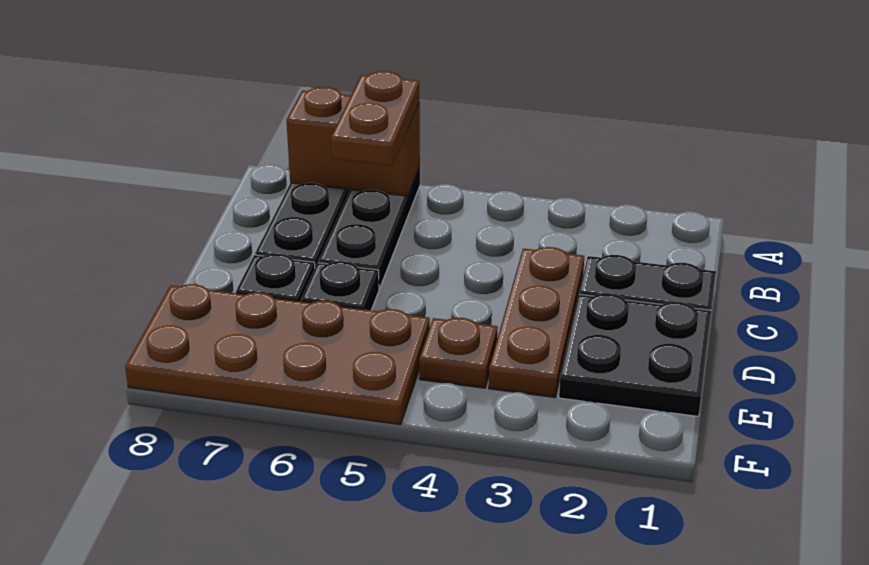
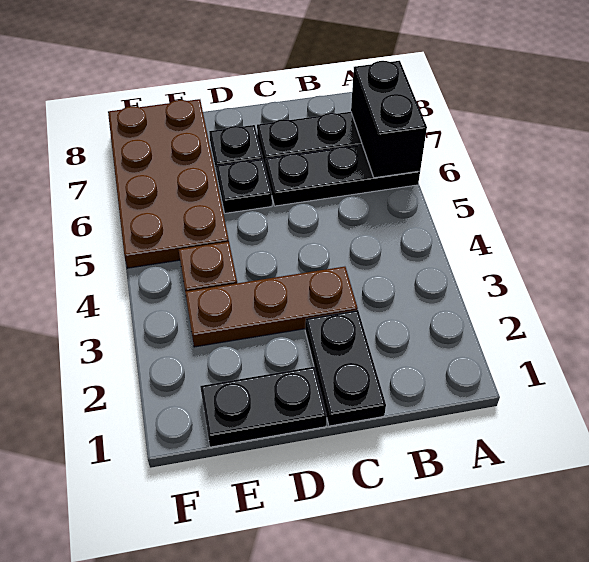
brown brick A6:A7 level 2 -> black brick A6:A7 level 2
brown plate A6:B6 level 3 -> none
black plate D1:E2 level 1 -> black plate D1:E1 level 1

